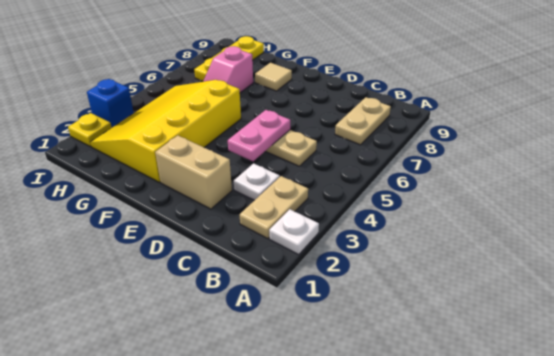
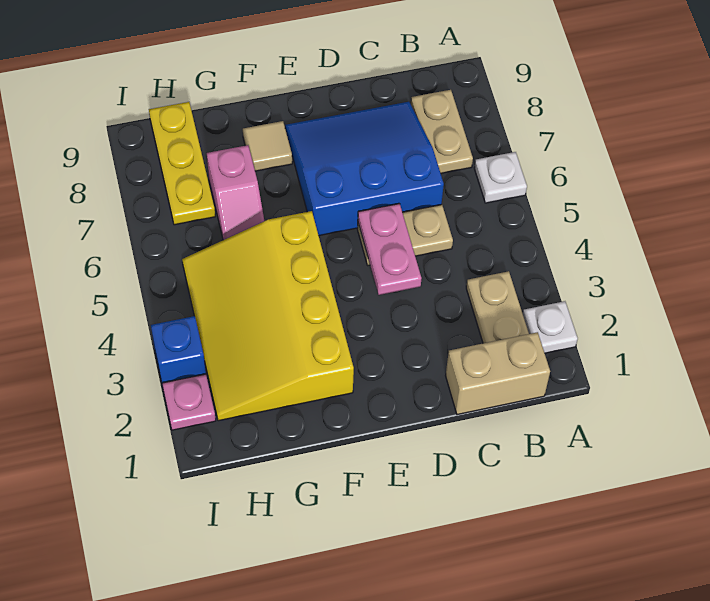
white plate C3 level 1 -> white plate A6 level 1
none -> blue slope C6:E8 level 1 top 6
tan brick D2:E2 level 1 -> tan brick B1:C1 level 1
yellow plate I2 level 1 -> pink plate I2 level 1

